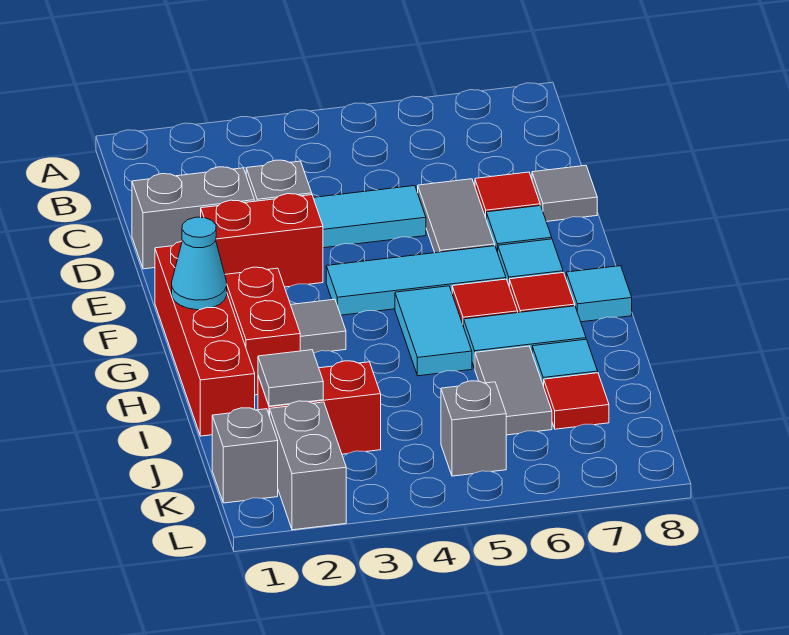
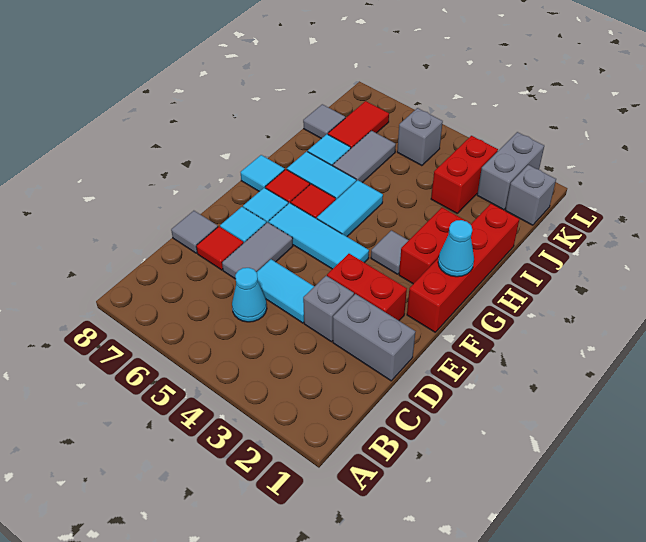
none -> cyan cone C5 level 1
red brick J2:J3 level 1 -> red brick J3:K3 level 1
grey tile J2 level 2 -> grey tile J8 level 1
red tile J7 level 1 -> red tile J7:K7 level 1

